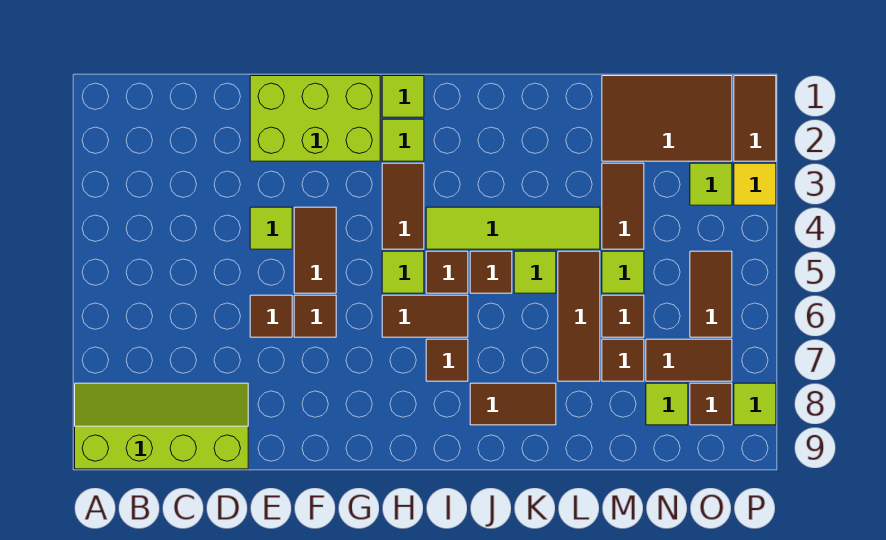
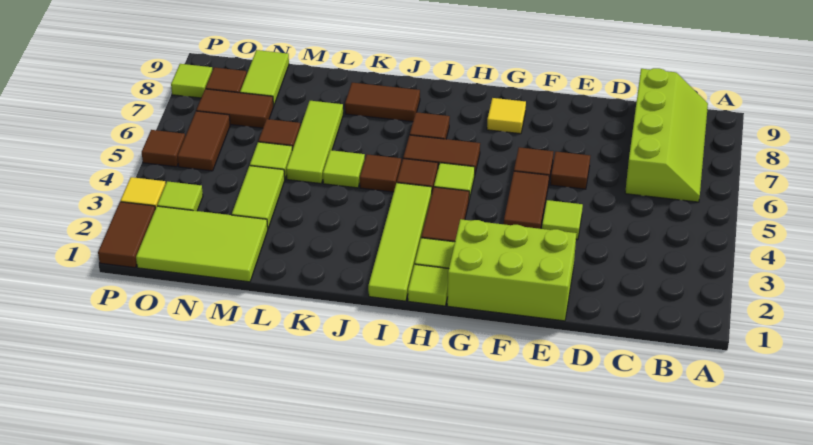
lime slope A8:D9 level 1 top 9 -> lime slope B6:C9 level 1 top C
none -> yellow tile G8 level 1
lime tile I4:L4 level 1 -> lime tile I1:I4 level 1
brown tile L5:L7 level 1 -> lime tile L5:L7 level 1
brown tile M1:O2 level 1 -> lime tile M1:O2 level 1
brown tile M3:M4 level 1 -> lime tile M3:M4 level 1
brown tile M7 level 1 -> brown tile P5 level 1
lime tile N8 level 1 -> lime tile N8:N9 level 1

